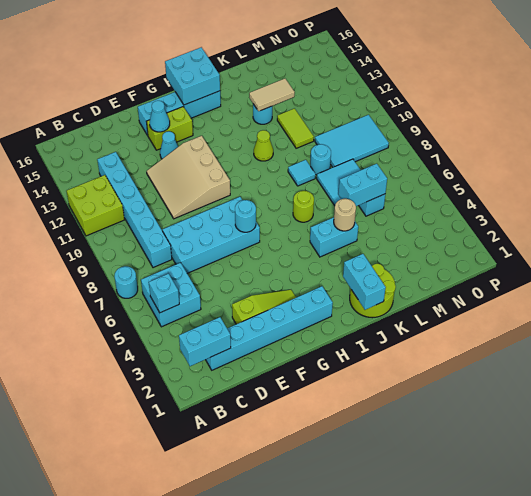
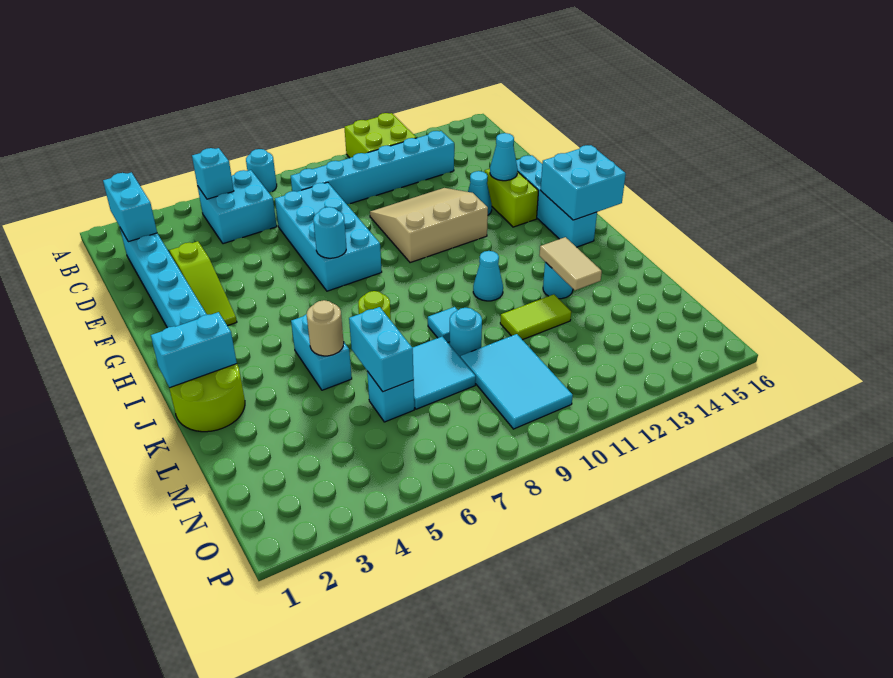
lime cone J11 level 1 -> cyan cone J11 level 1

